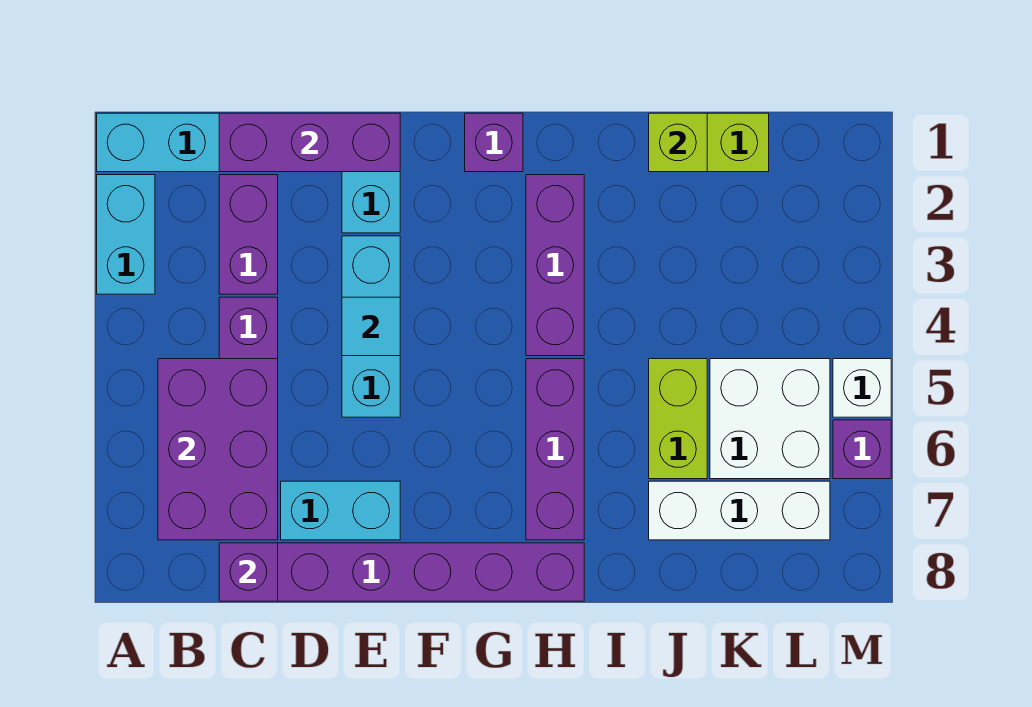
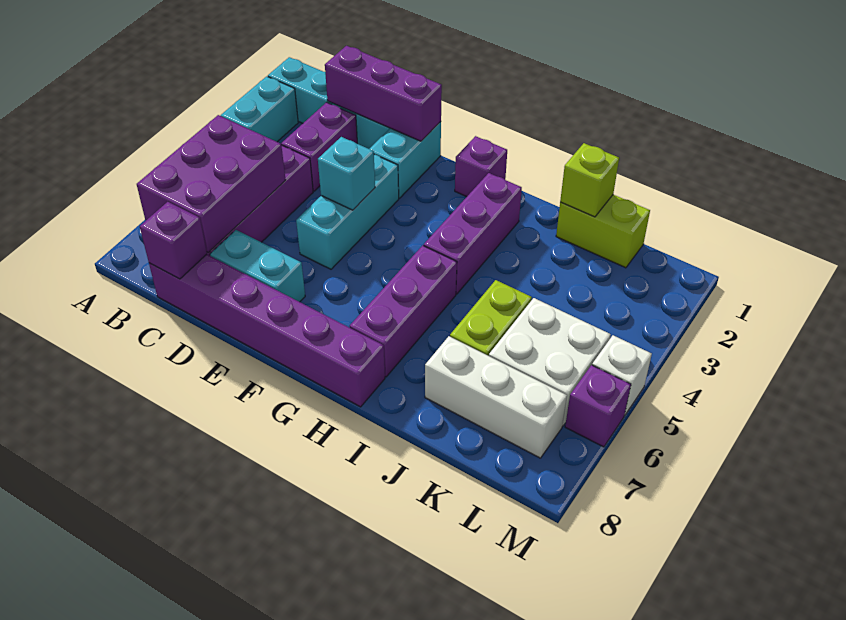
cyan tile E4 level 2 -> cyan brick E4 level 2

